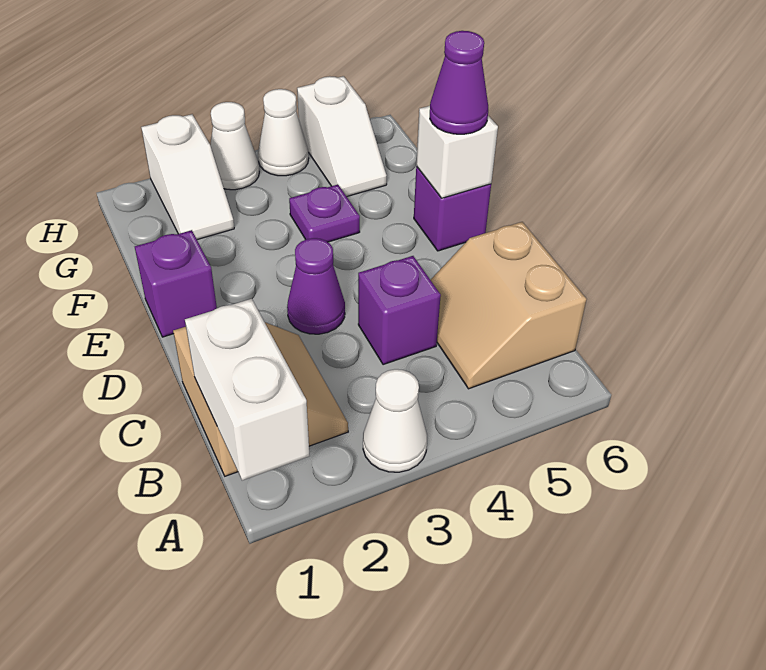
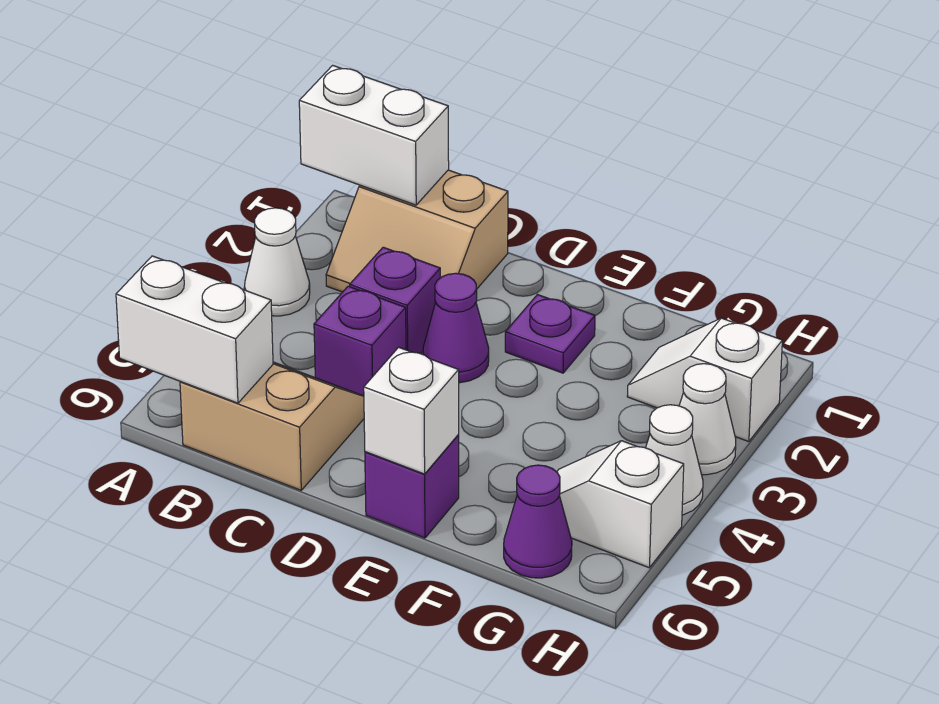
none -> white brick A6:B6 level 2
purple brick E1 level 1 -> purple brick C3 level 1
purple cone E6 level 3 -> purple cone G6 level 1
purple plate F4 level 1 -> purple plate E2 level 1

